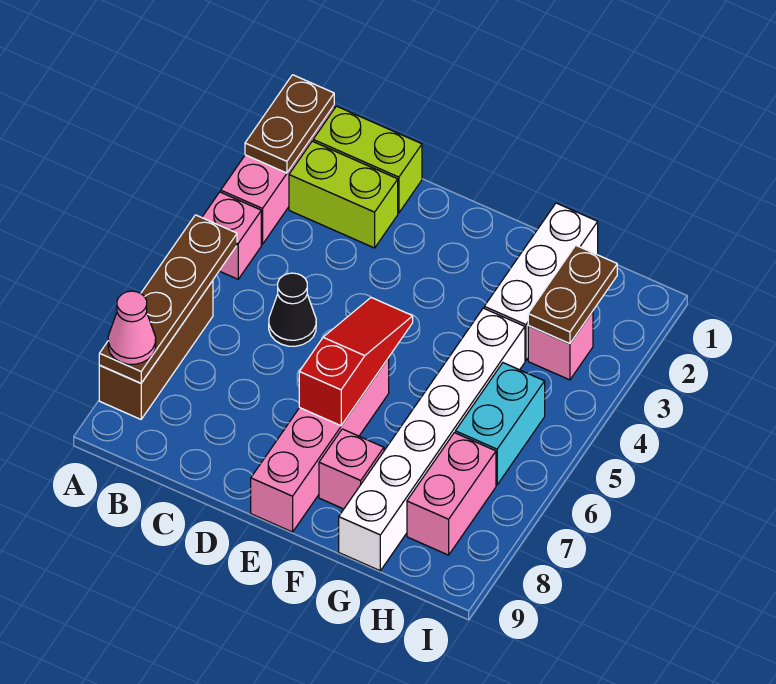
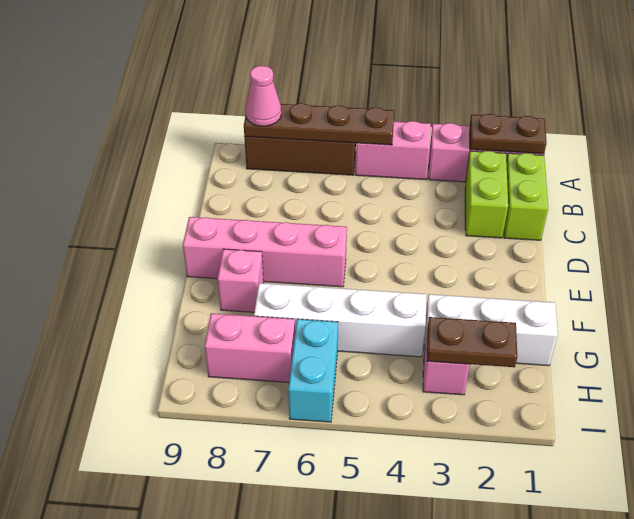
pink brick A4 level 1 -> pink brick A4:A5 level 1
black cone C5 level 1 -> none
red slope E5:E7 level 2 top 7 -> none
white brick G4:G9 level 1 -> white brick G4:G7 level 1
cyan brick H5:H6 level 1 -> cyan brick H6:I6 level 1

